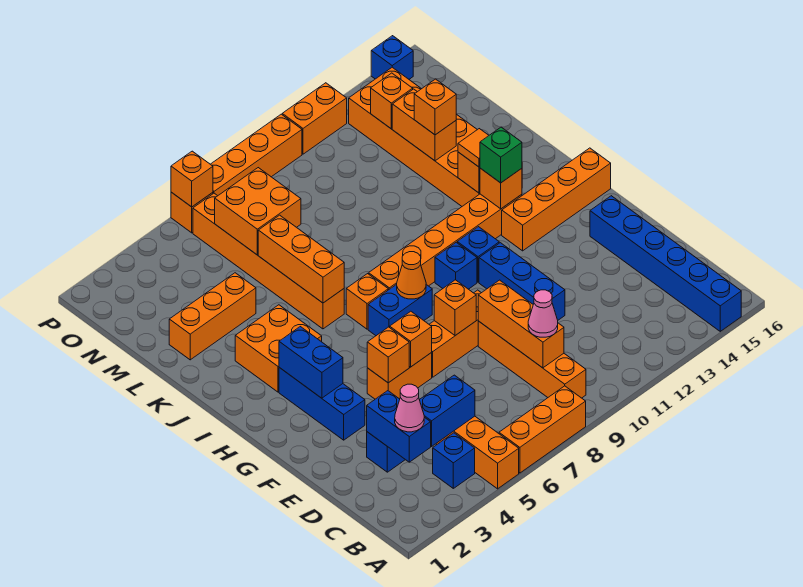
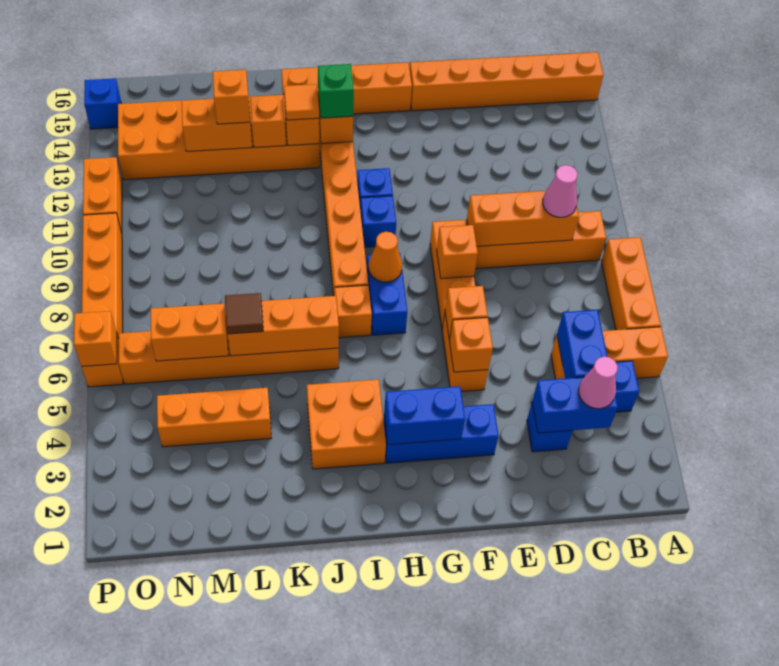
blue brick A15:F15 level 1 -> orange brick A15:F15 level 1
blue brick E11:G11 level 1 -> none
orange brick H13:H16 level 1 -> orange brick G15:J15 level 1
orange brick L2:L4 level 1 -> orange brick L4:N4 level 1
none -> brown tile L6 level 3
orange brick M6:N7 level 2 -> orange brick M6:N6 level 2
orange brick N13 level 2 -> orange brick K13 level 2

